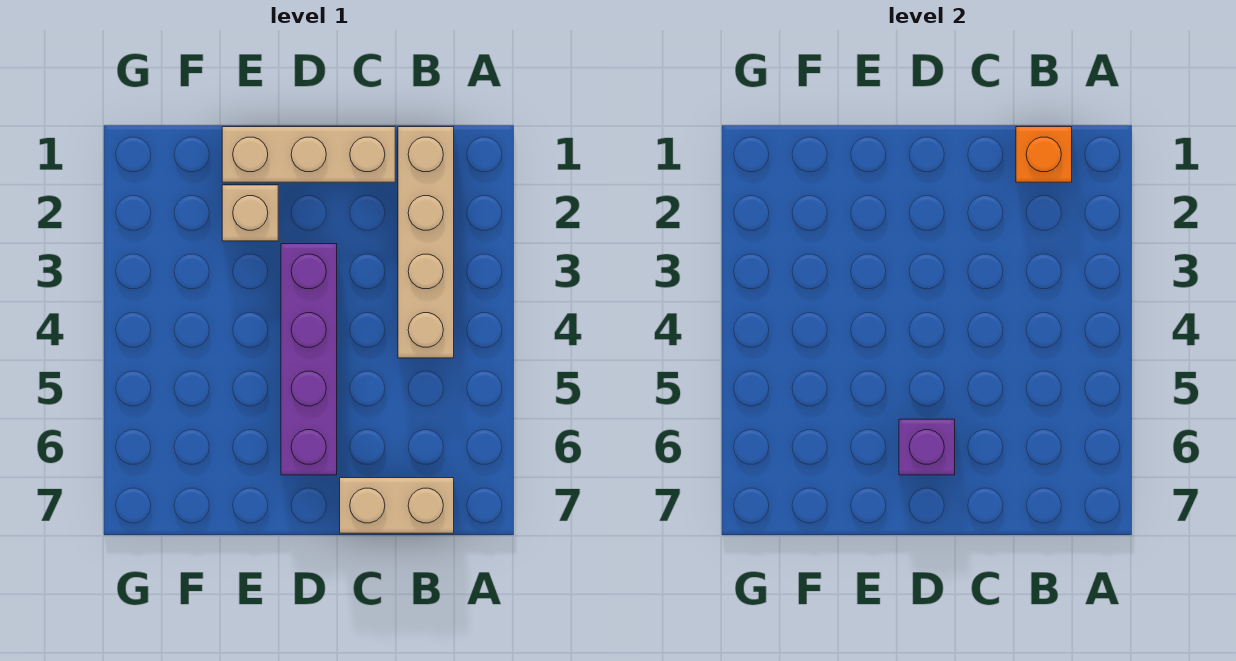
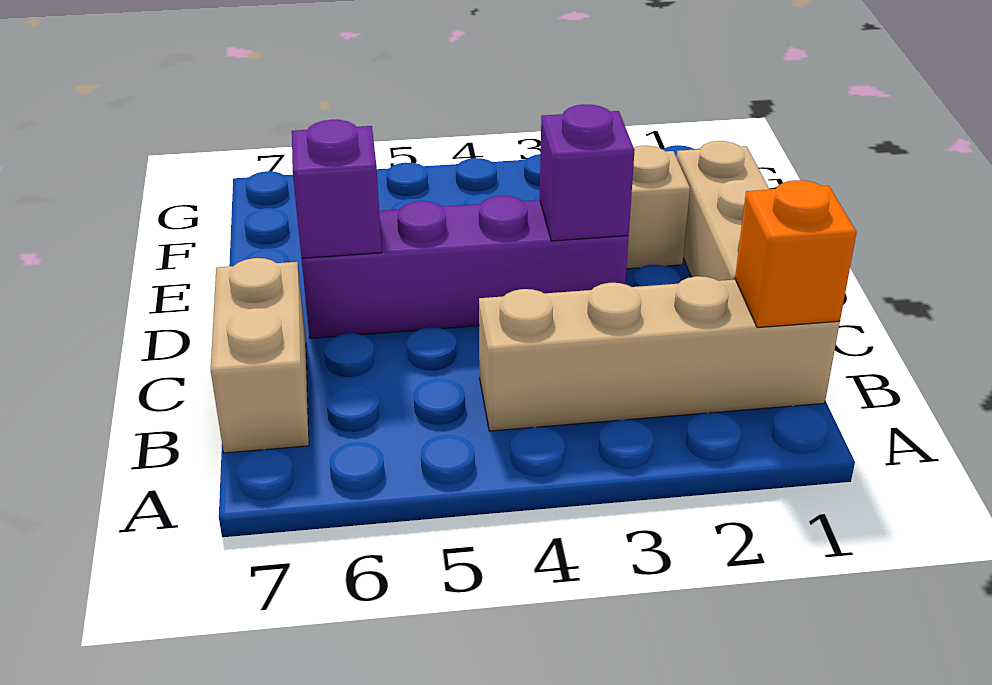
none -> purple brick D3 level 2

